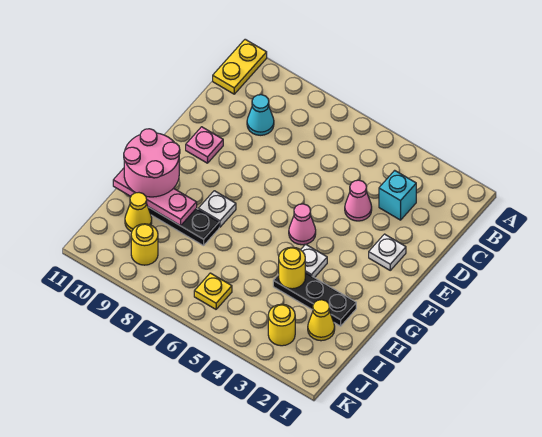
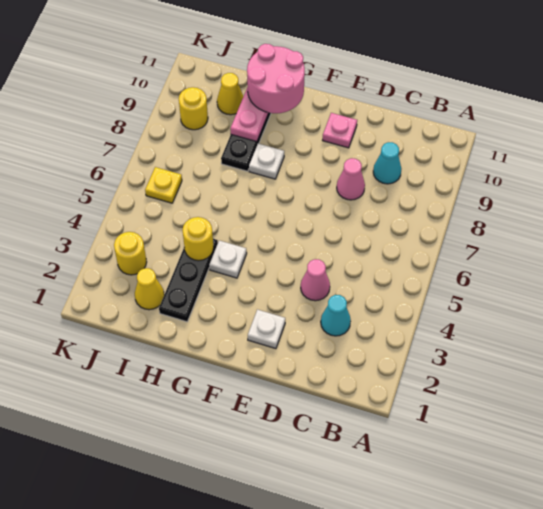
yellow plate A11:B11 level 1 -> none
cyan brick C3 level 1 -> cyan cone C3 level 1
pink cone F5 level 1 -> pink cone D8 level 1

